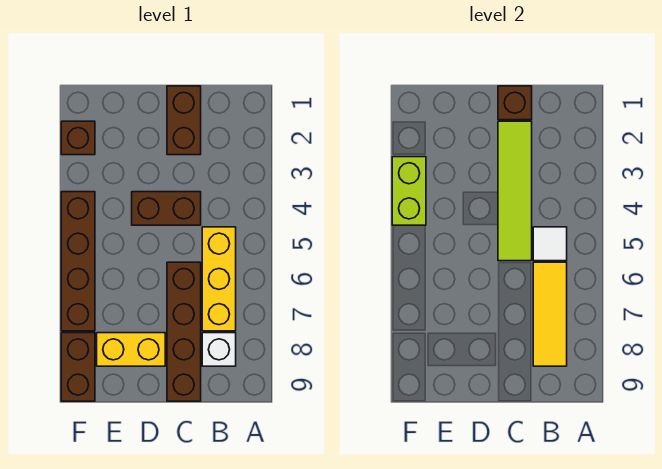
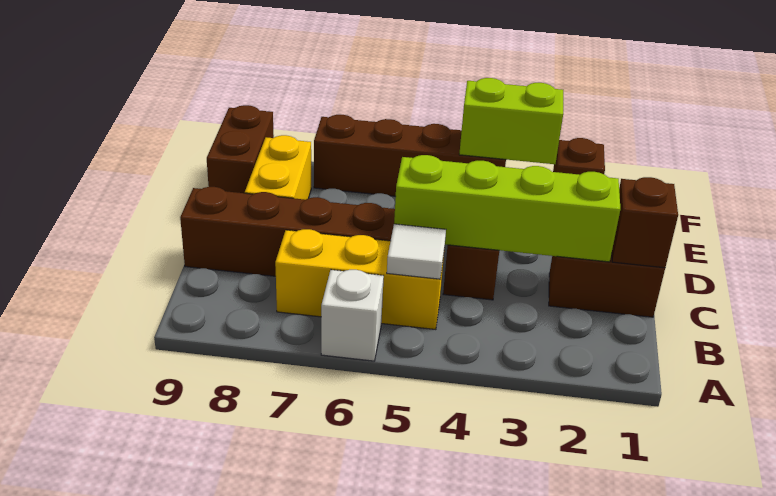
yellow tile B6:B8 level 2 -> none
white brick B8 level 1 -> white brick A6 level 1
lime tile C2:C5 level 2 -> lime brick C2:C5 level 2
brown brick F8:F9 level 1 -> brown brick E9:F9 level 1

